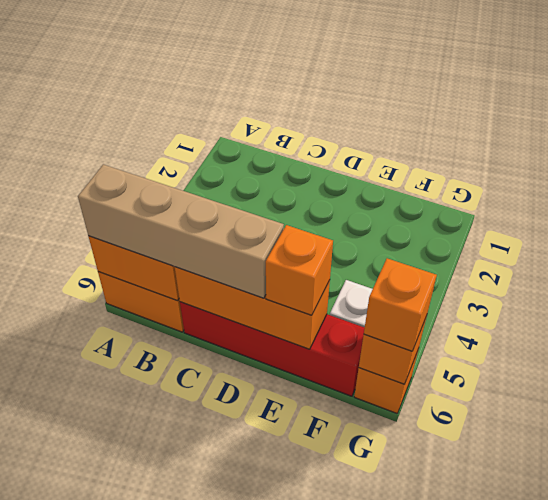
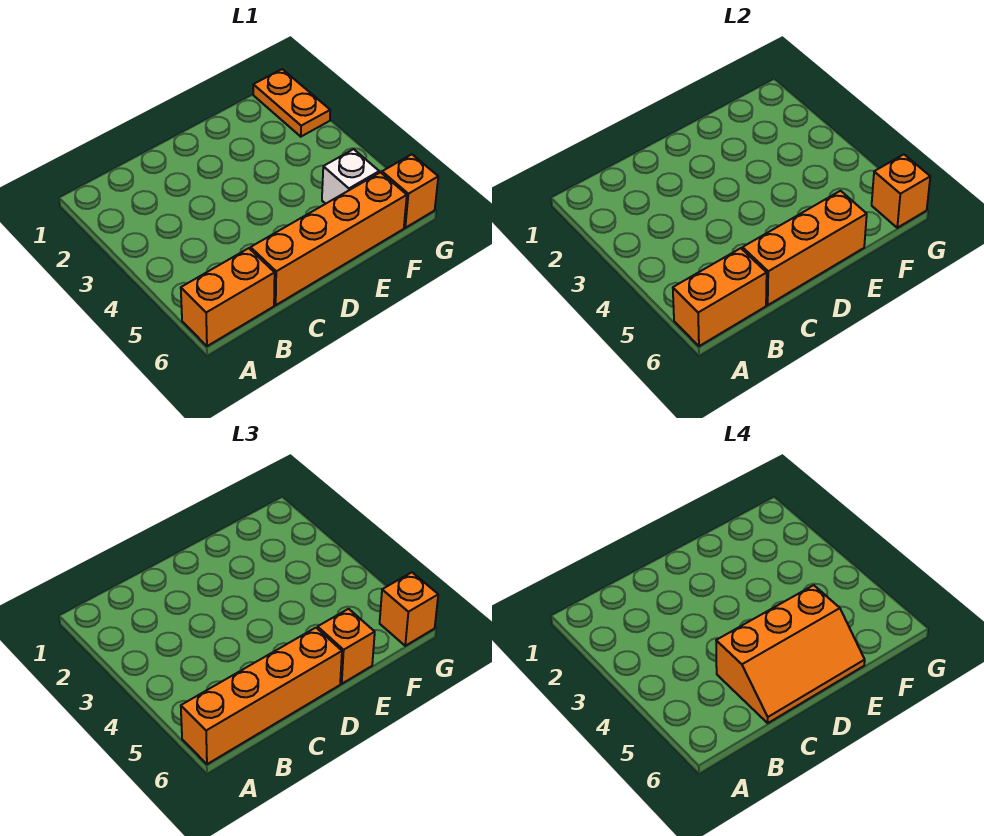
tan brick A6:D6 level 3 -> orange brick A6:D6 level 3
none -> orange slope C5:E6 level 4 top 5
red brick C6:F6 level 1 -> orange brick C6:F6 level 1
none -> orange plate G1:G2 level 1

